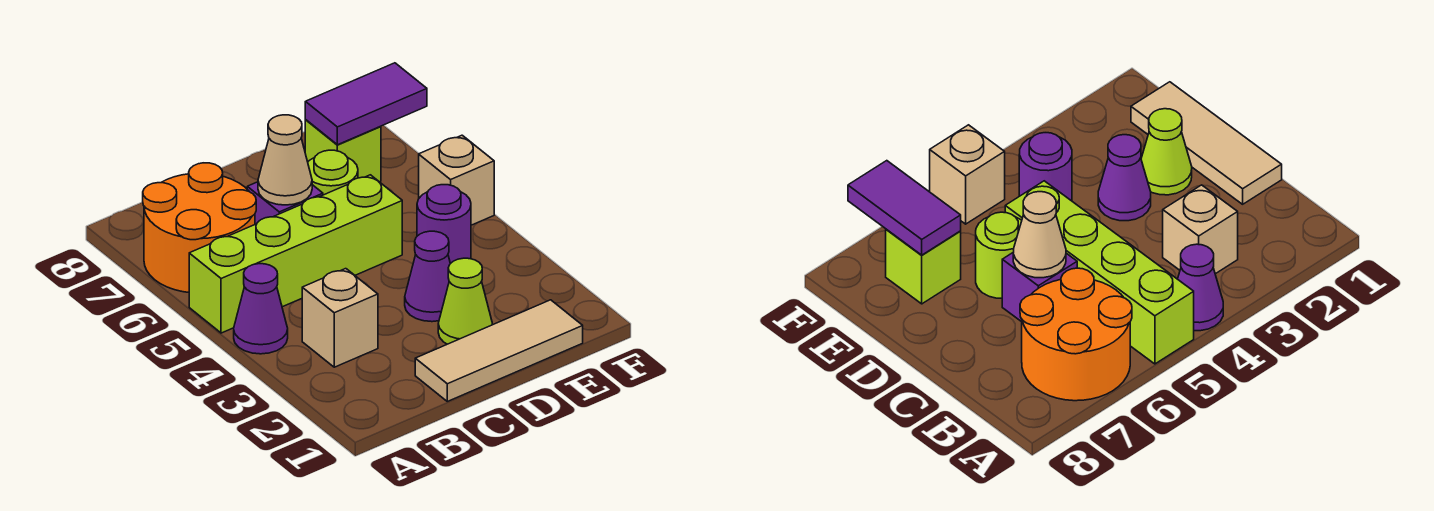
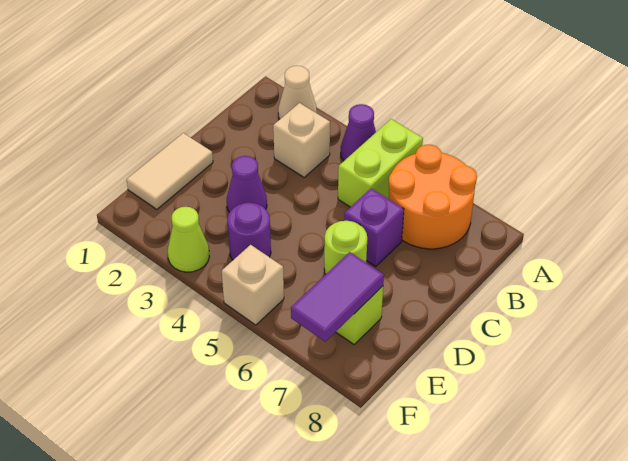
lime brick A5:D5 level 1 -> lime brick A5:B5 level 1
tan tile C1:E1 level 1 -> tan tile D1:E1 level 1
tan cone C6 level 2 -> tan cone A2 level 1
lime cone D2 level 1 -> lime cone F3 level 1

